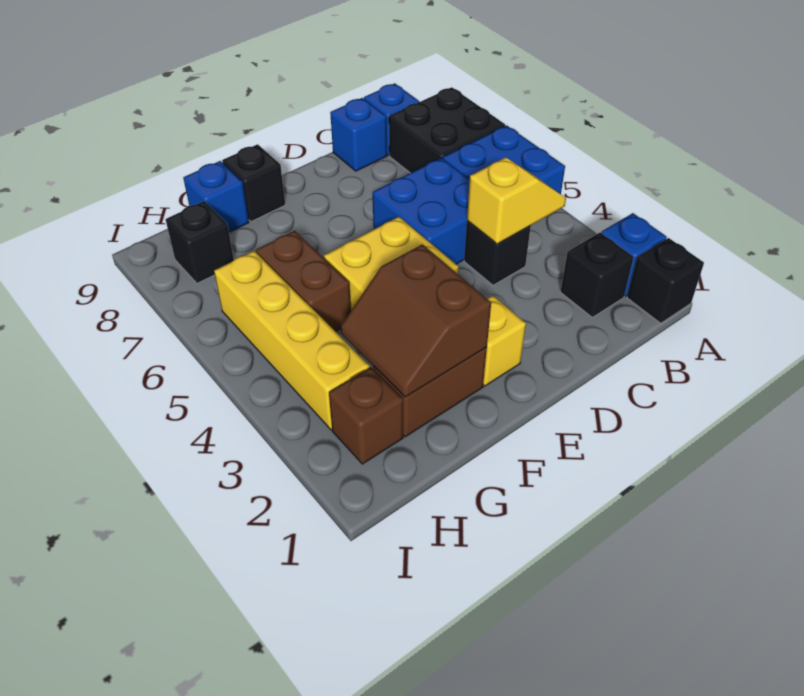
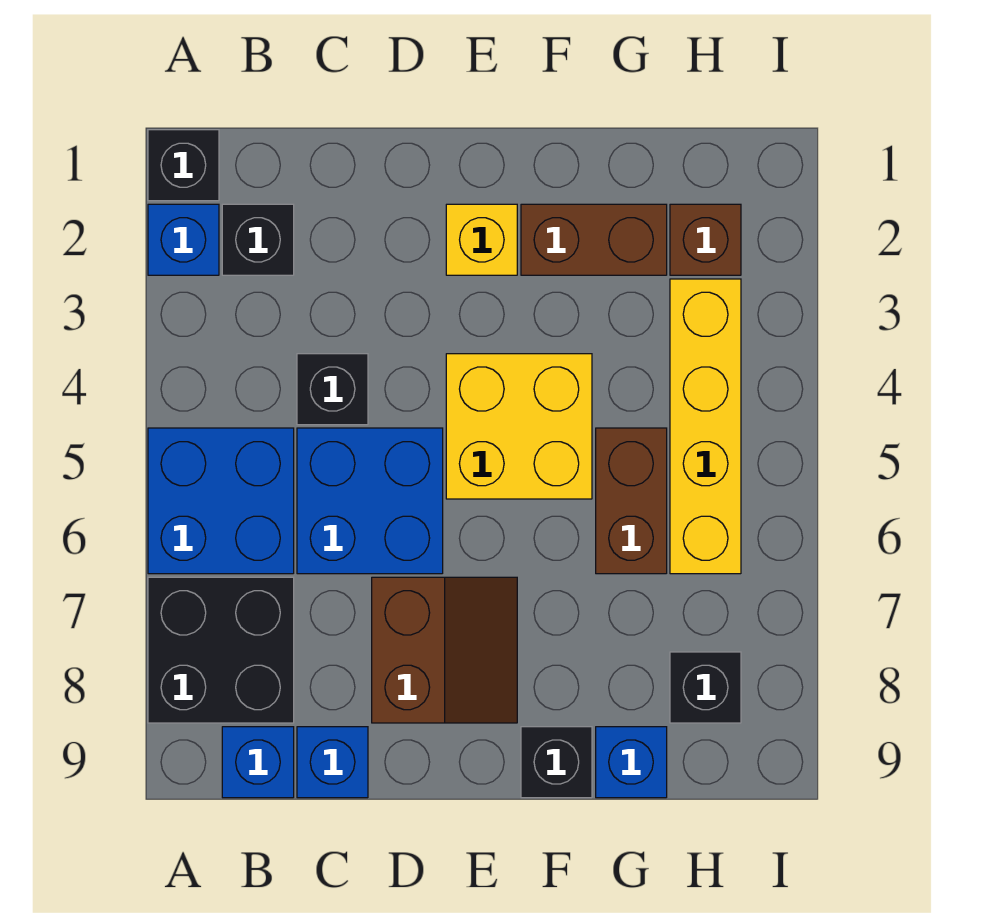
yellow slope B4:C4 level 2 top C -> none
brown slope F2:G3 level 2 top F -> brown slope D7:E8 level 1 top D

